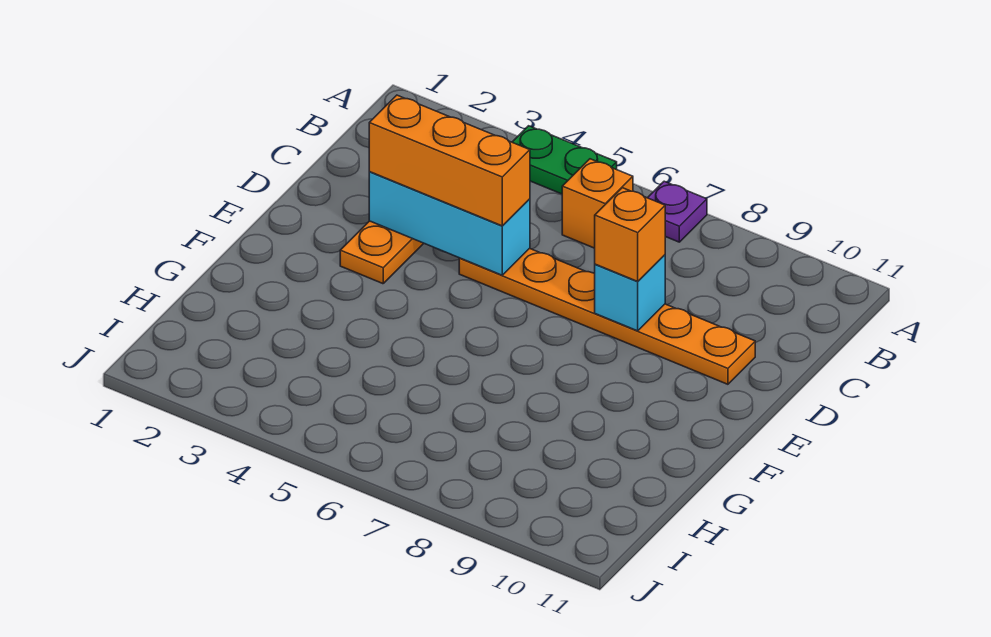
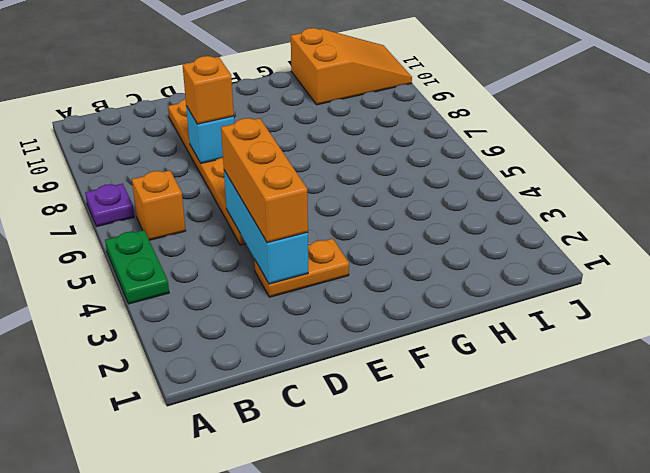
none -> orange slope H10:J11 level 1 top H

